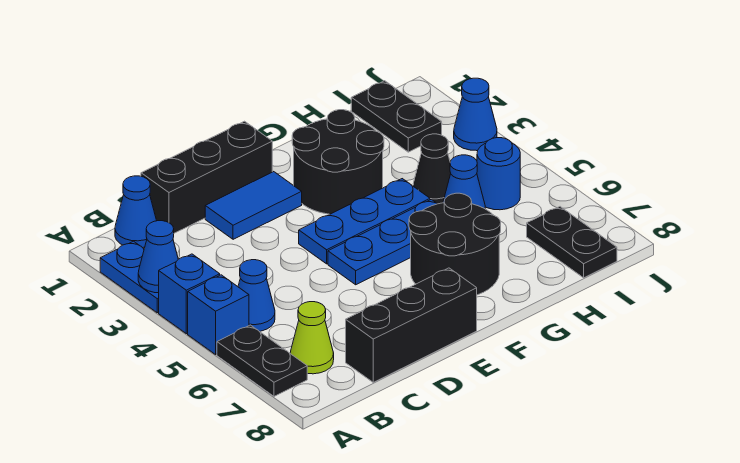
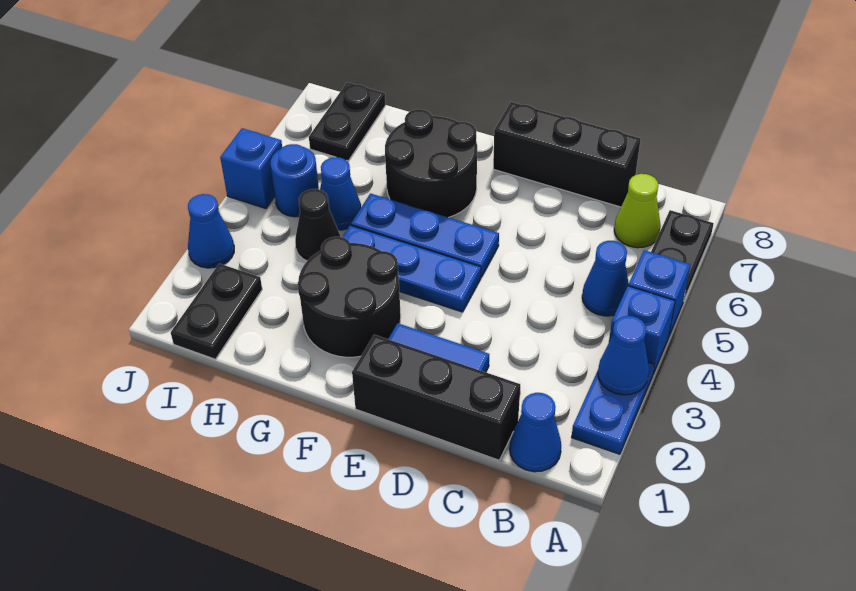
none -> blue brick J5 level 1

